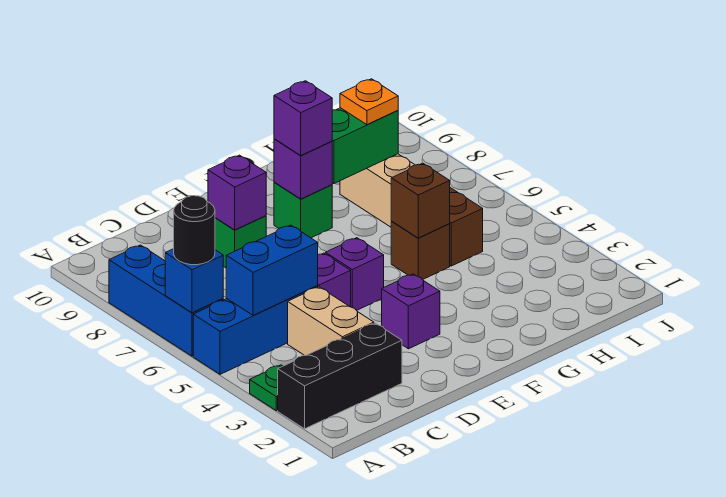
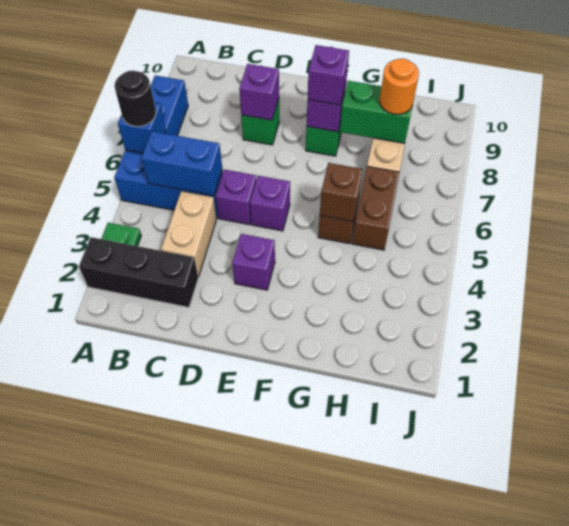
orange plate H8 level 3 -> orange round brick H8 level 3

